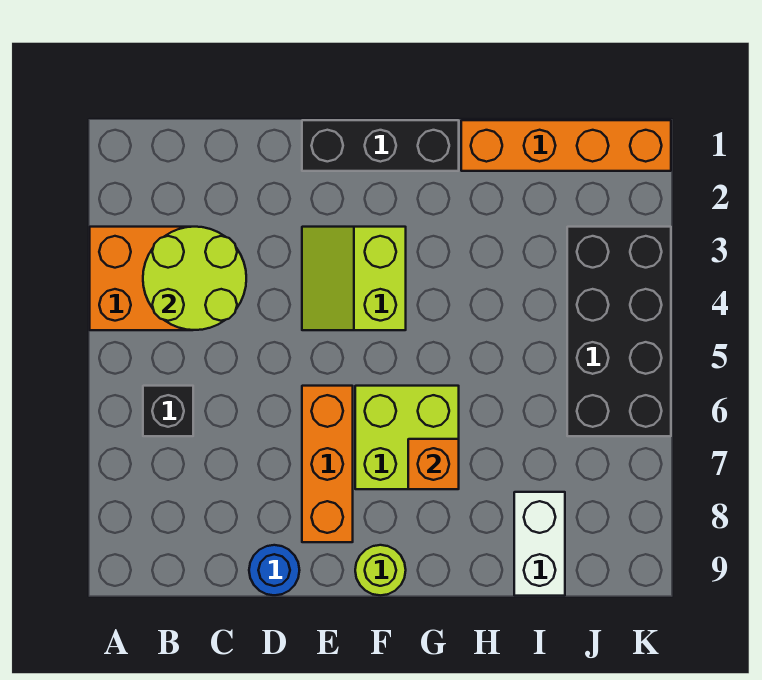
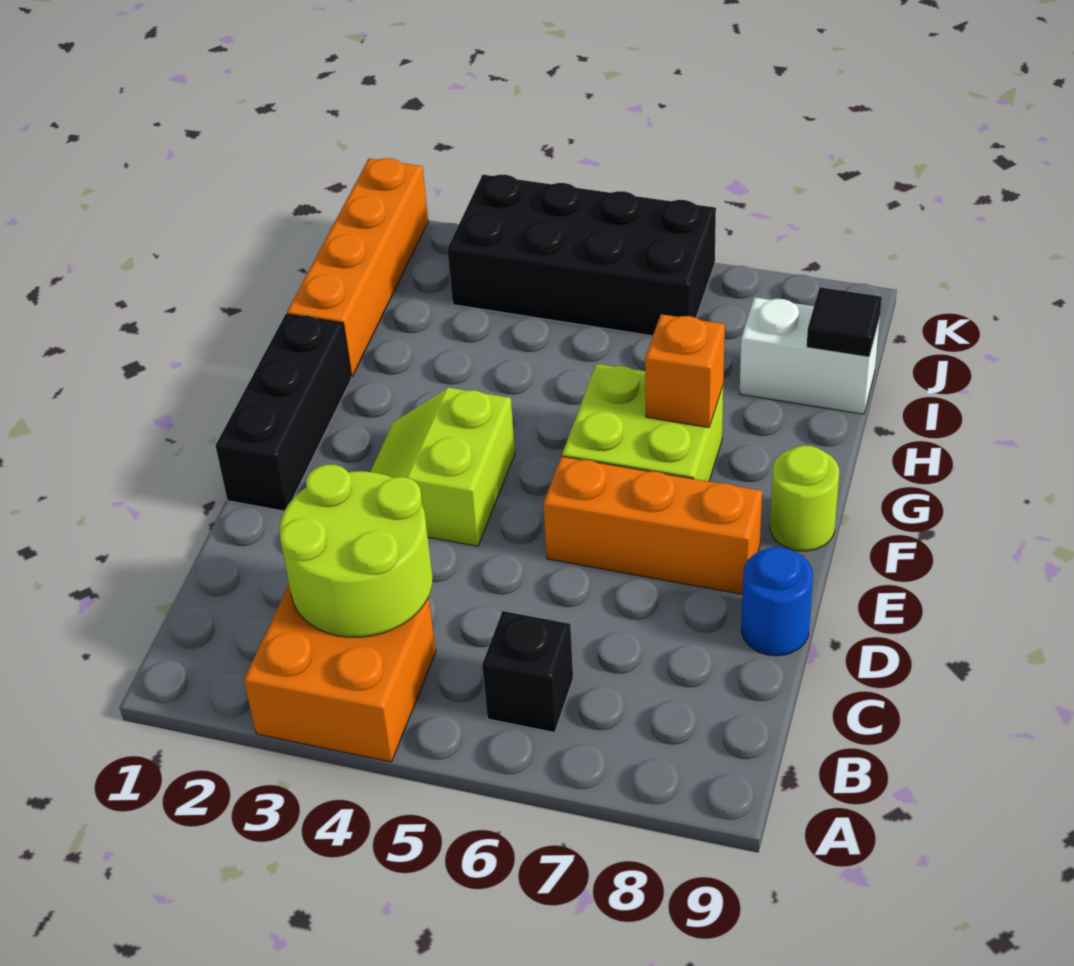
lime slope E3:F4 level 1 top F -> lime slope E3:F4 level 1 top 4
none -> black tile I9 level 2

